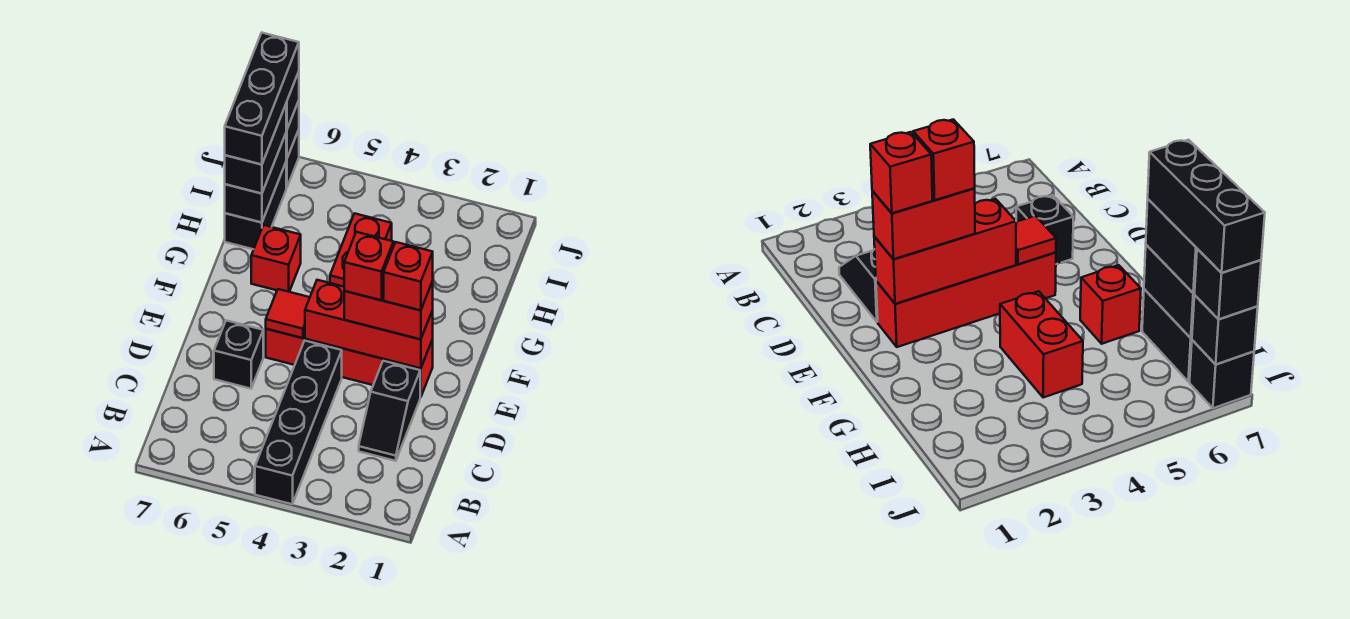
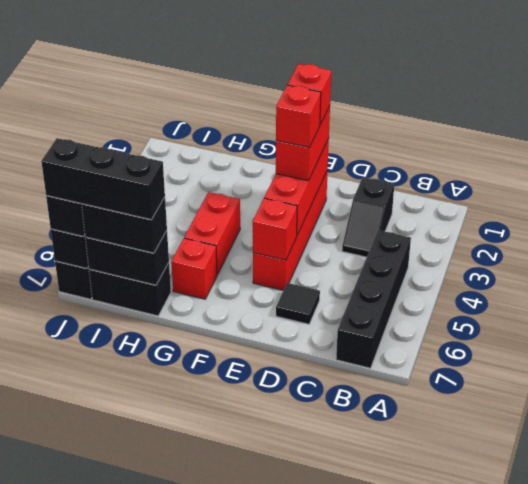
black brick A4:D4 level 1 -> black brick B4:B7 level 1
black slope C2:D2 level 1 top D -> black slope C2:C3 level 1 top 2
black brick D6 level 1 -> black tile D6 level 1
red tile E5 level 2 -> red brick E5 level 2
red brick G4:H4 level 1 -> red brick G4:G5 level 1

